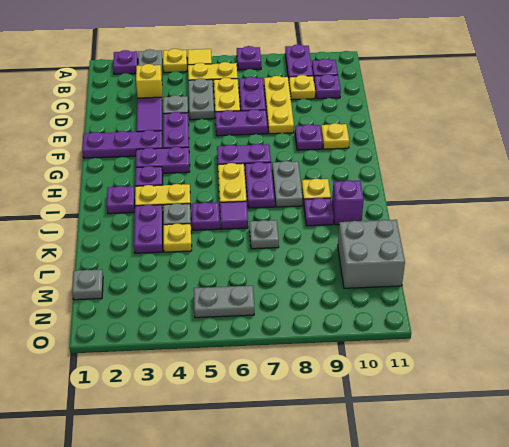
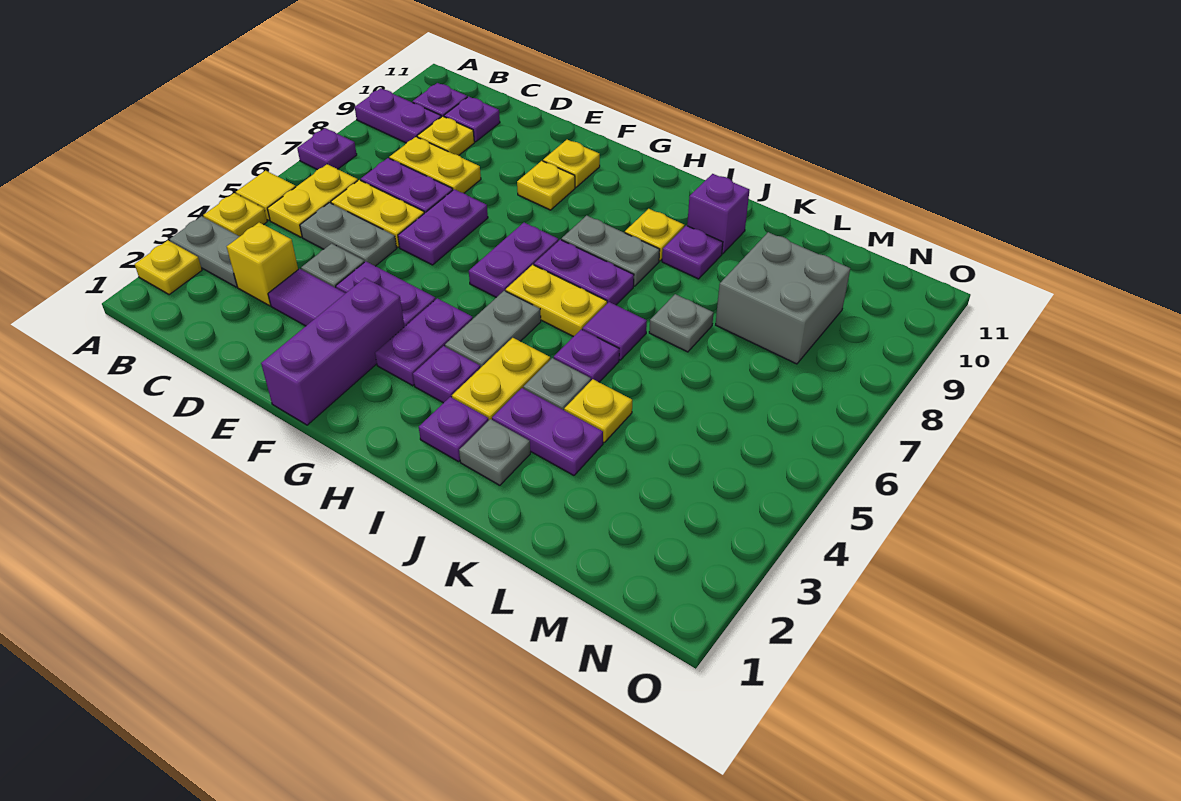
purple plate A2 level 1 -> yellow plate A2 level 1
yellow plate C8:E8 level 1 -> yellow plate C8:D8 level 1
purple plate F1:F3 level 1 -> purple brick F1:F3 level 1
purple plate F9 level 1 -> yellow plate F9 level 1
grey brick L10:M11 level 1 -> grey brick L8:M9 level 1
grey plate M1 level 1 -> grey plate J2 level 1
grey plate N5:N6 level 1 -> grey plate H4:H5 level 1

